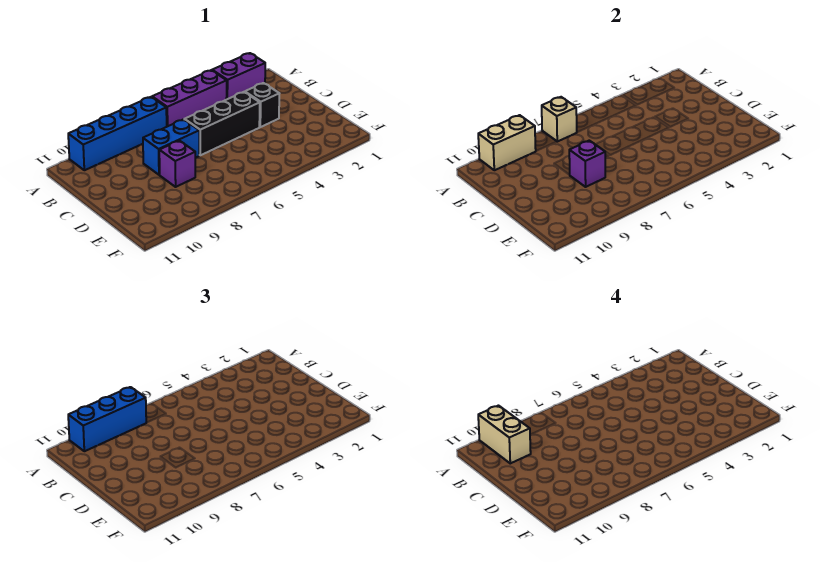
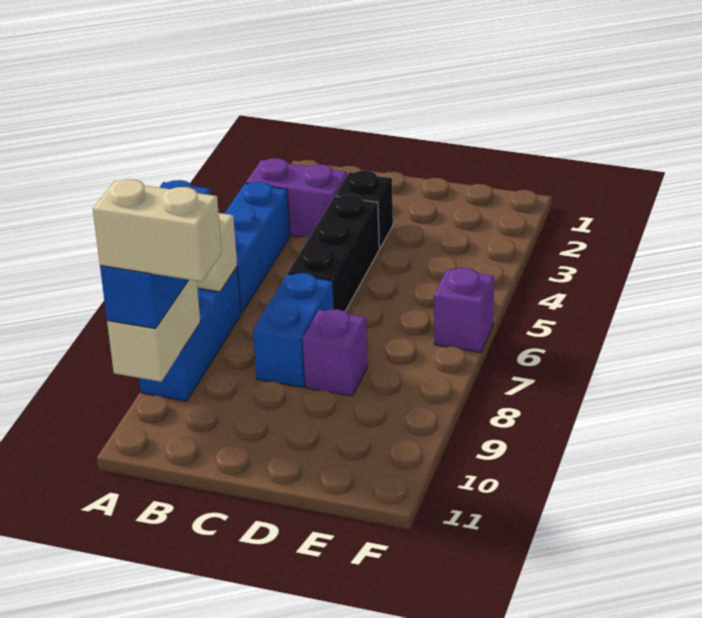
purple brick A2:A3 level 1 -> purple brick A3:B3 level 1
purple brick A4:A6 level 1 -> blue brick A4:A6 level 1
blue brick A7:A10 level 1 -> blue brick A7:A9 level 1
purple brick D8 level 2 -> purple brick F6 level 1

